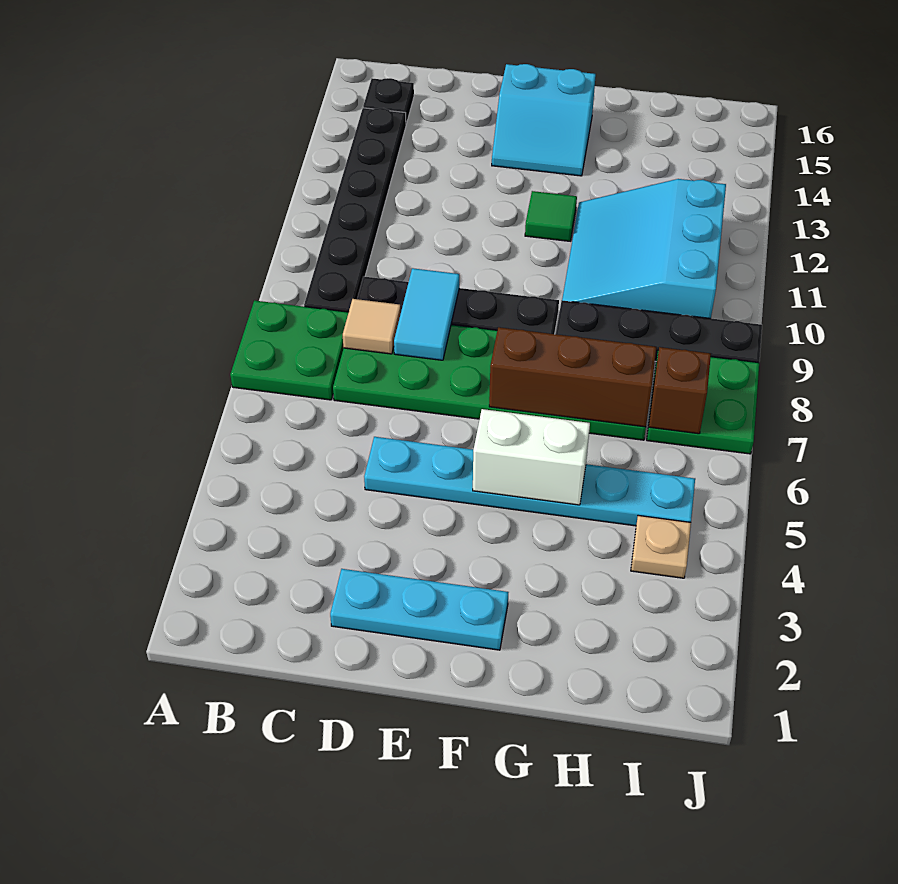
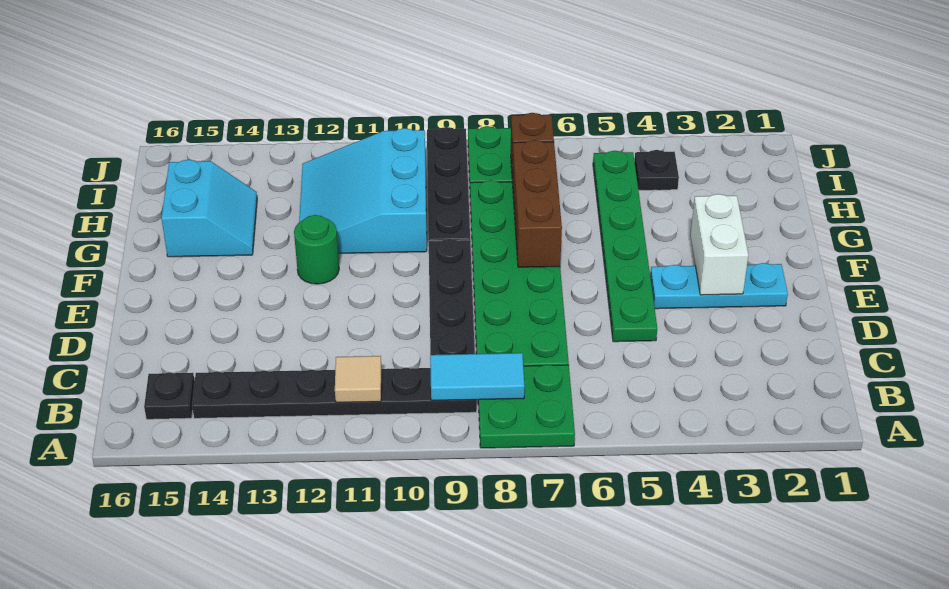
tan tile C8 level 2 -> tan tile B11 level 2
cyan plate D2:F2 level 1 -> cyan plate E2:E4 level 1
cyan plate D5:I5 level 1 -> green plate D5:I5 level 1
cyan tile D8:D9 level 2 -> cyan tile B8:B9 level 2
cyan slope E14:F15 level 1 top 15 -> cyan slope G14:H15 level 1 top 15
white brick F5:G5 level 2 -> white brick E3:F3 level 2
green tile F12 level 1 -> green round brick F12 level 1
cyan slope G10:I12 level 1 top I -> cyan slope G10:I12 level 1 top 10
tan plate I4 level 1 -> black plate I4 level 1

